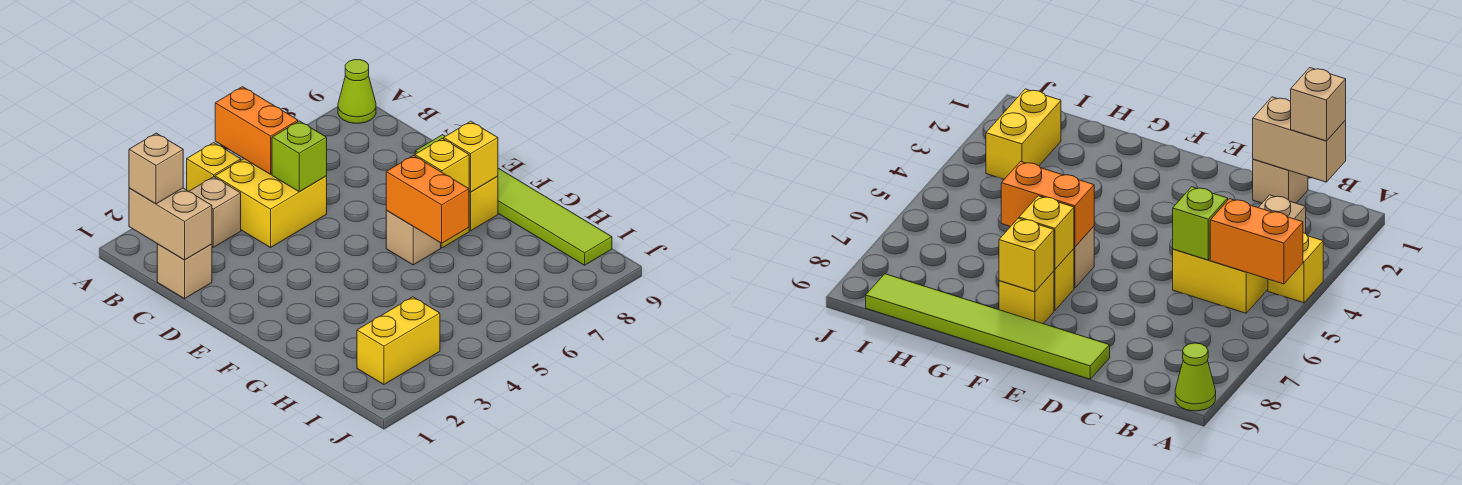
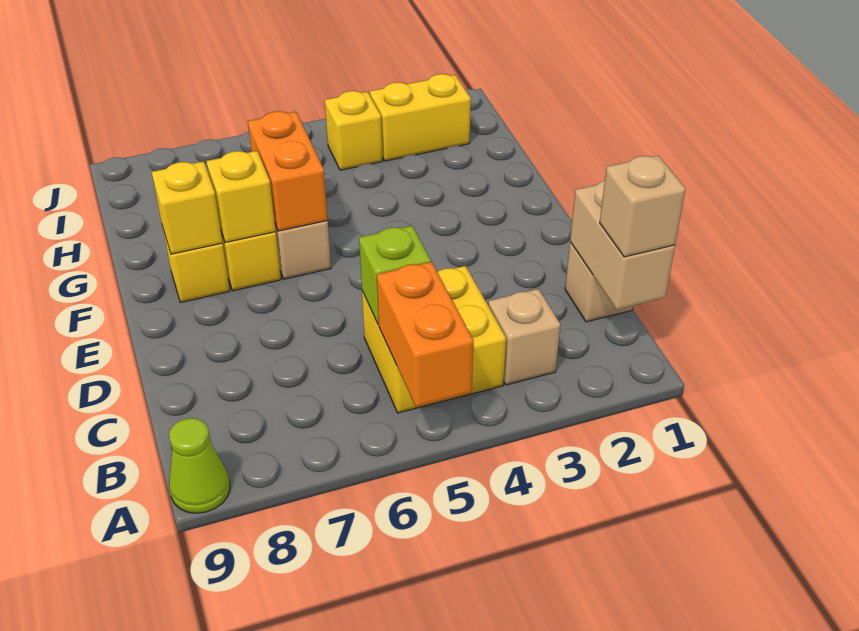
yellow brick A4 level 1 -> yellow brick I4 level 1
lime tile D9:I9 level 1 -> none

